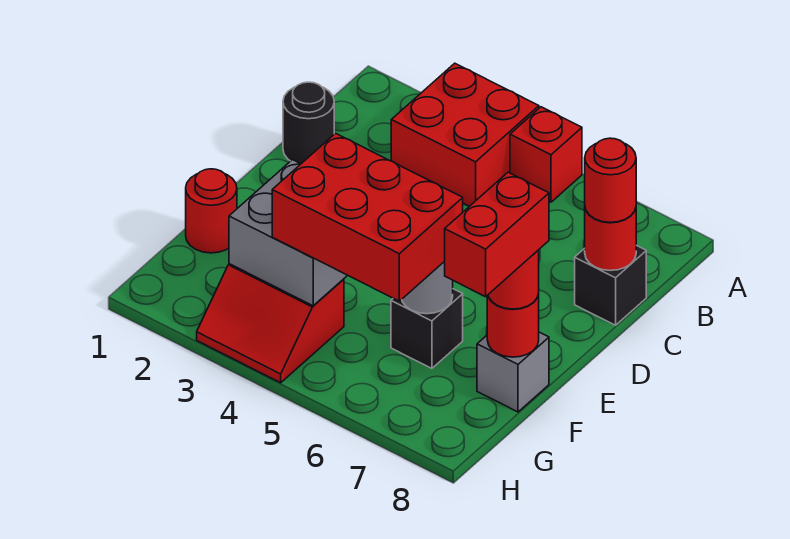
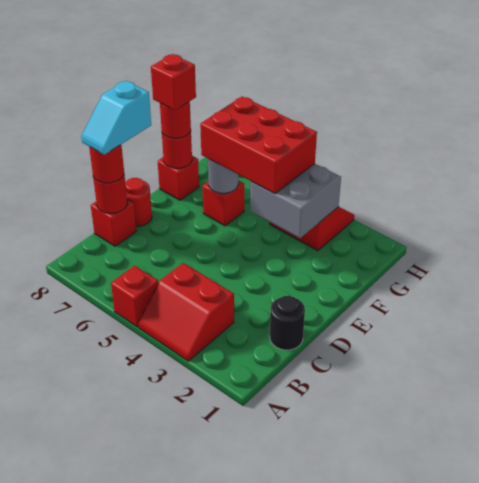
red brick A3:B4 level 1 -> red slope A3:B4 level 1 top B
black brick C8 level 1 -> red brick C8 level 1
none -> cyan slope C8:D8 level 4 top D
red round brick F1 level 1 -> red round brick D8 level 1
black brick F6 level 1 -> red brick F6 level 1
grey brick F8 level 1 -> red brick F8 level 1
red brick F8:G8 level 4 -> red brick F8 level 4

